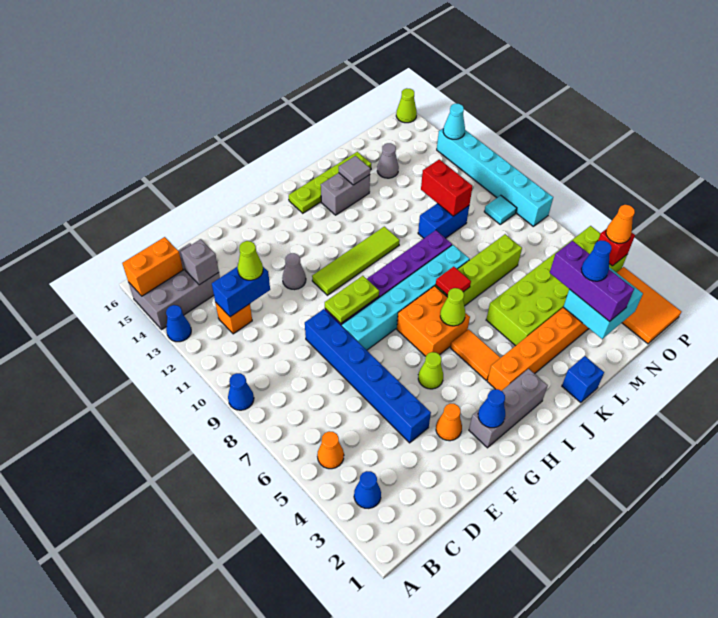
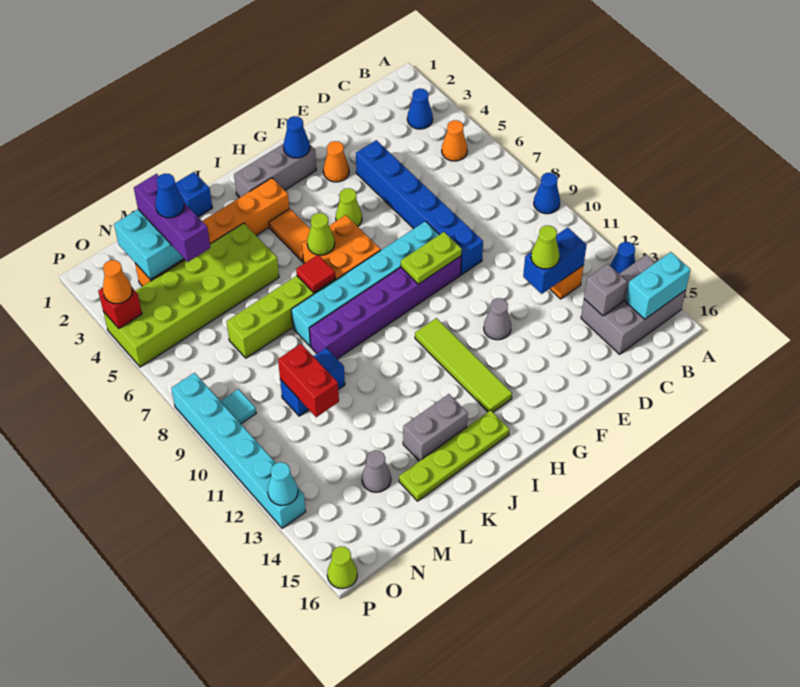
orange brick A15:B15 level 2 -> cyan brick A15:B15 level 2
lime tile G11:J11 level 1 -> lime tile H11:H14 level 1
grey tile K14 level 2 -> none
orange tile O1:P3 level 1 -> none

